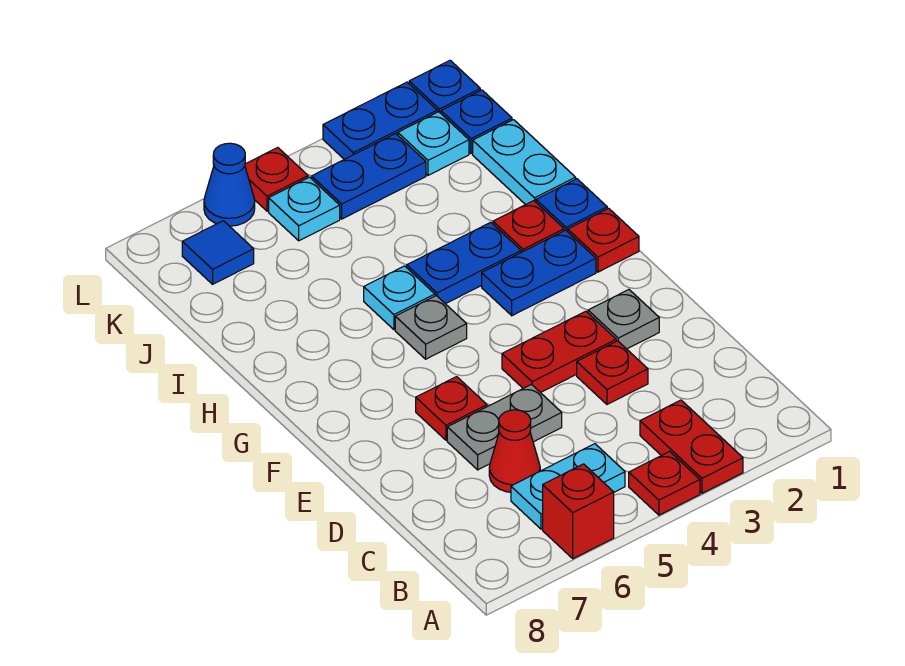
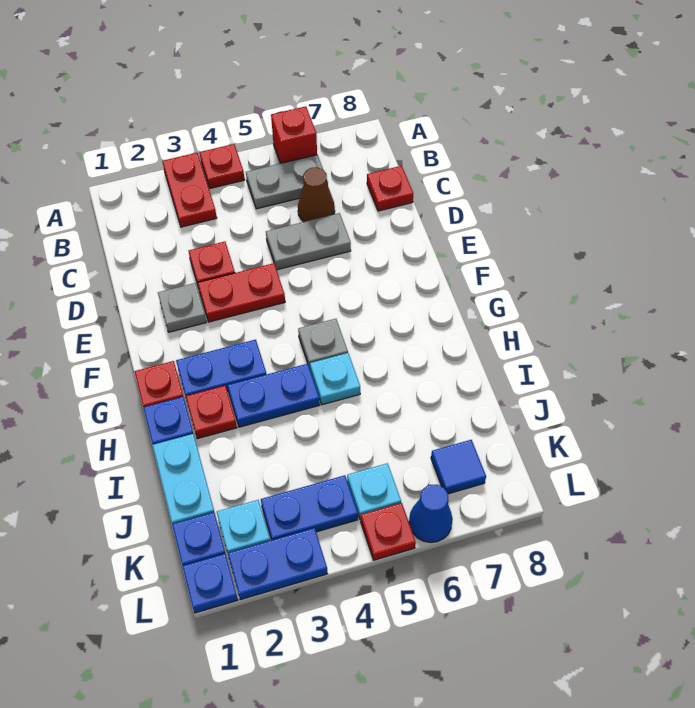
cyan plate B5:B6 level 1 -> grey plate B5:B6 level 1
red cone C6 level 1 -> brown cone C6 level 1
red plate E6 level 1 -> red plate C8 level 1

